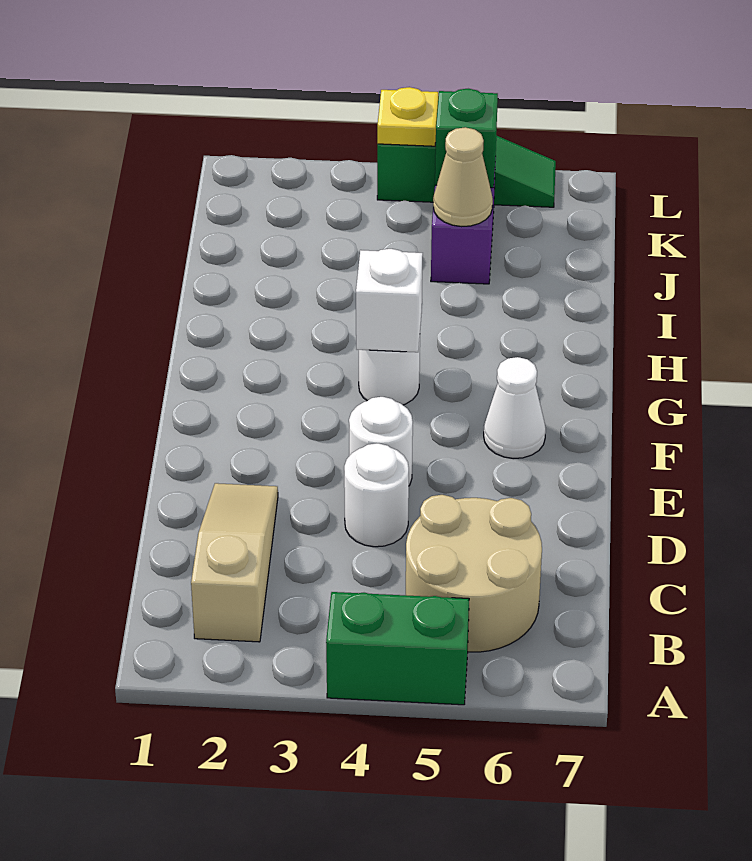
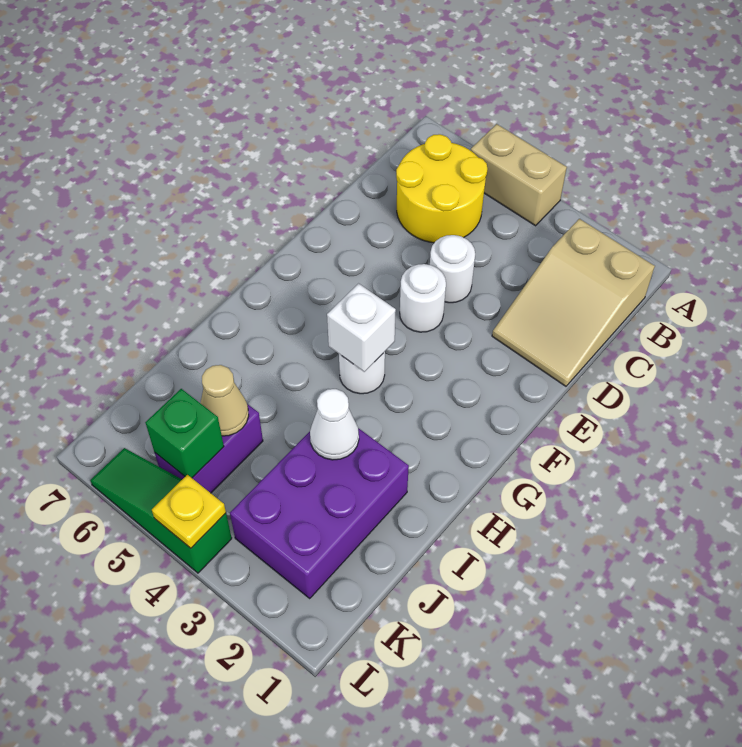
green brick A4:A5 level 1 -> tan brick A4:A5 level 1
tan slope B2:D2 level 1 top B -> tan slope B1:D2 level 1 top B
tan round brick B5:C6 level 1 -> yellow round brick B5:C6 level 1
white cone F6 level 1 -> white cone I3 level 2
none -> purple brick I2:K3 level 1

